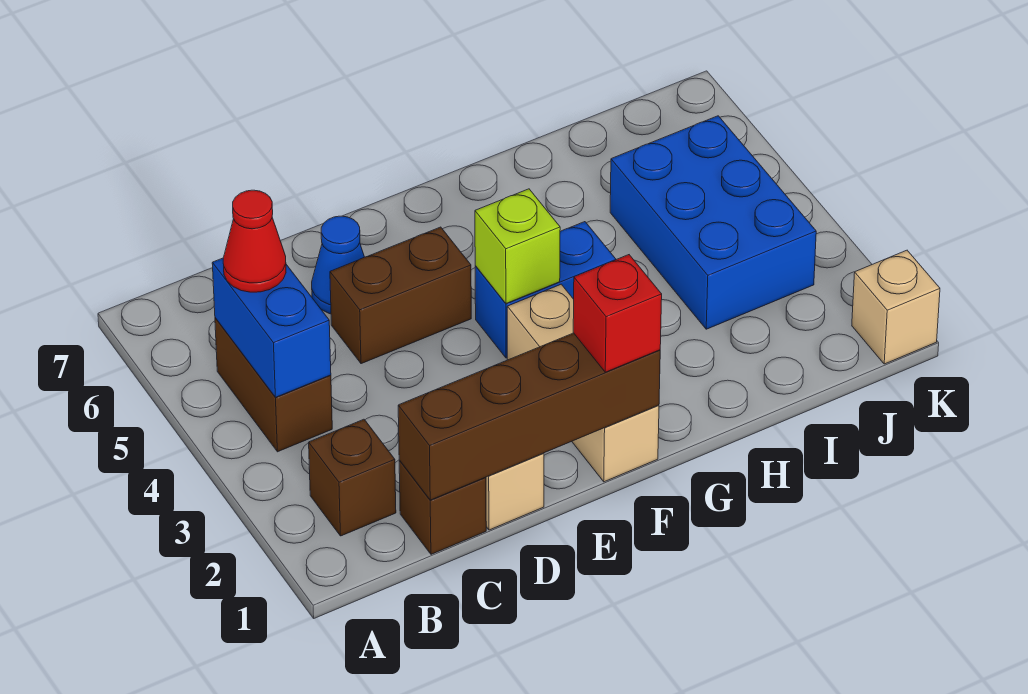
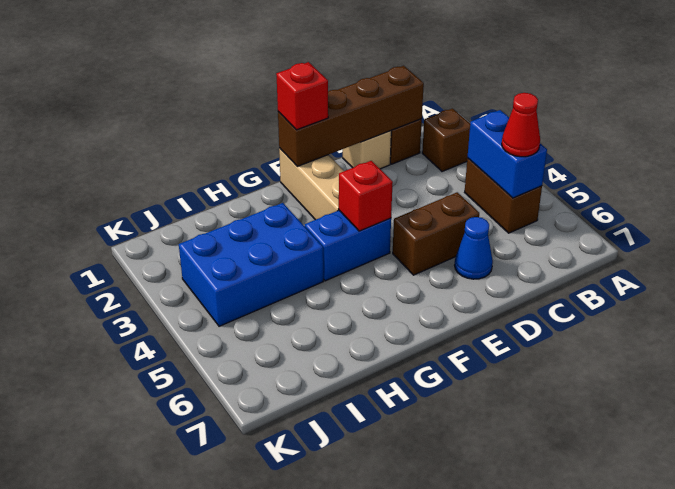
lime brick F4 level 2 -> red brick F4 level 2
blue brick I3:J5 level 1 -> blue brick H3:J4 level 1
tan brick K1 level 1 -> none

